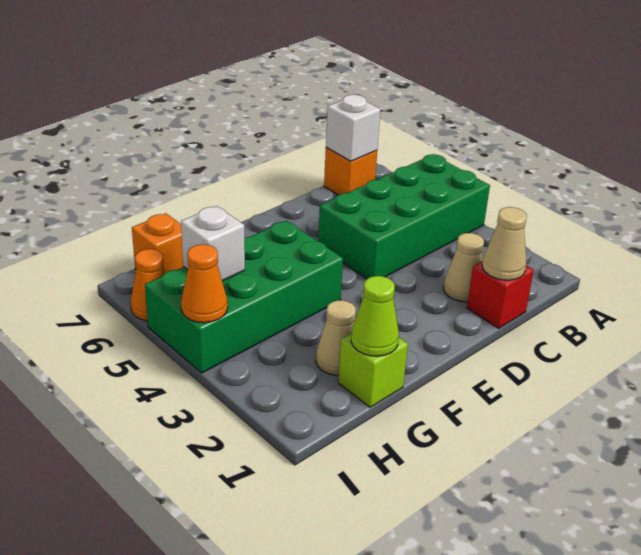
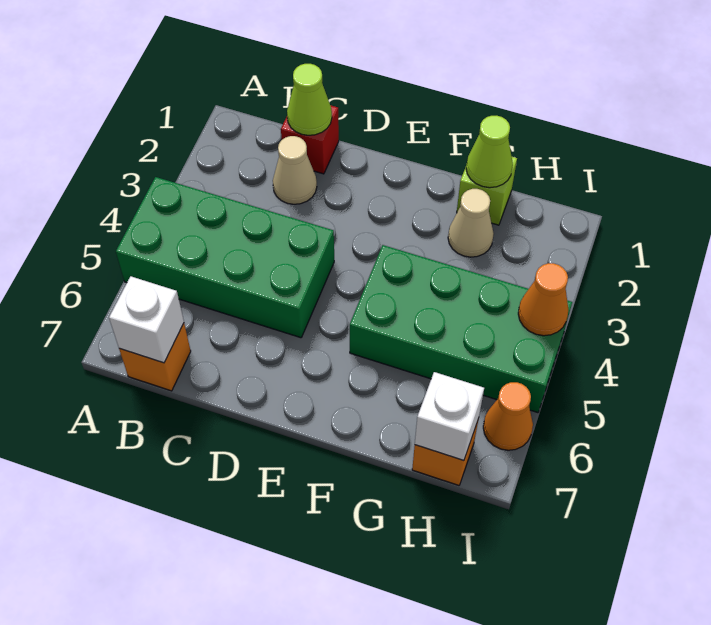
tan cone C1 level 2 -> lime cone C1 level 2
white brick H5 level 2 -> white brick H7 level 2

